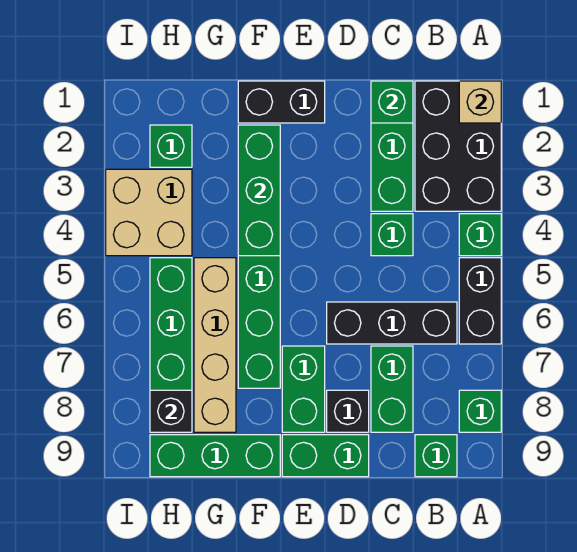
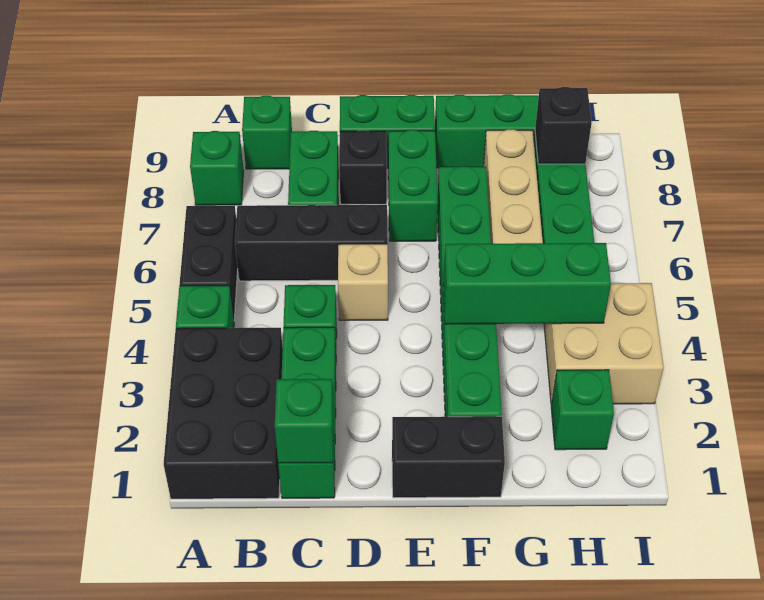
tan brick A1 level 2 -> tan brick D5 level 1
green brick F2:F4 level 2 -> green brick F4:H4 level 2

